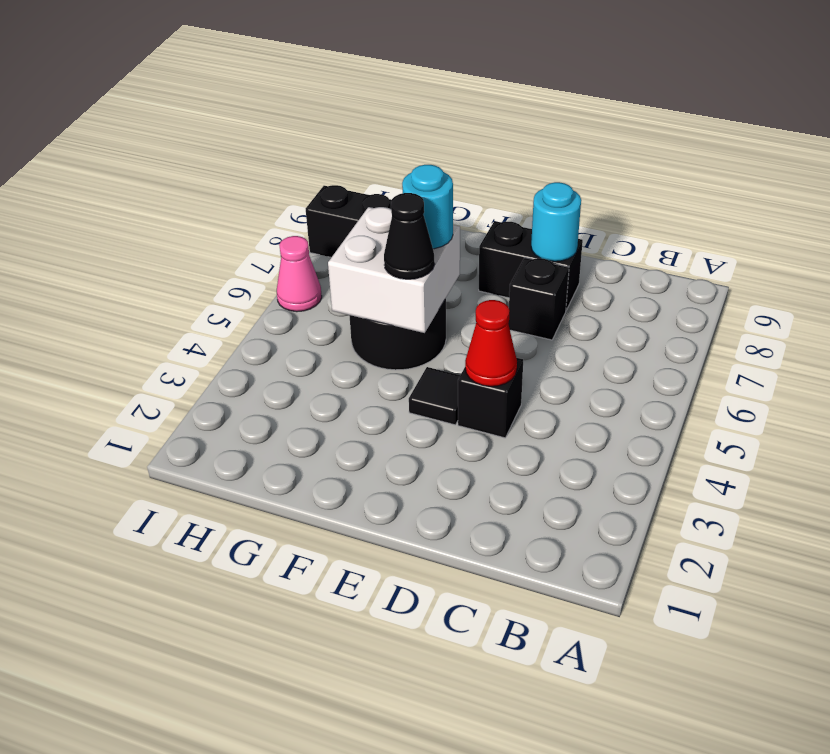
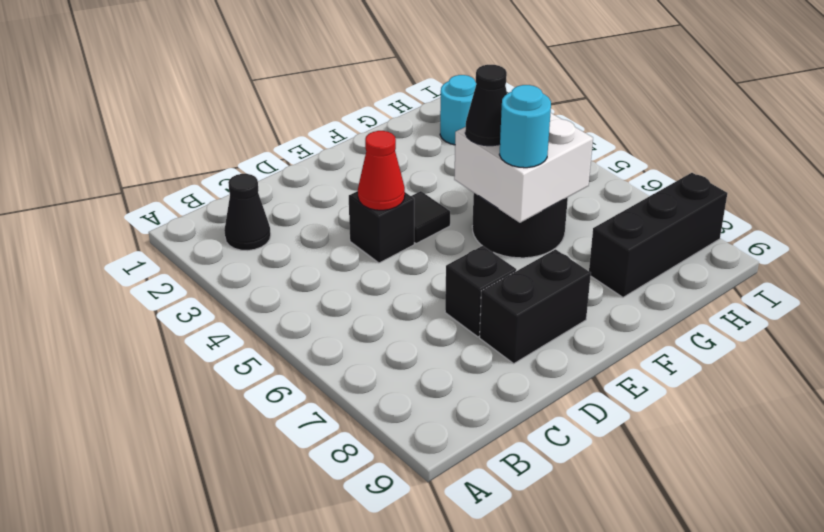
none -> black cone B2 level 1
cyan round brick D8 level 2 -> cyan round brick H2 level 1
pink cone I6 level 1 -> none

